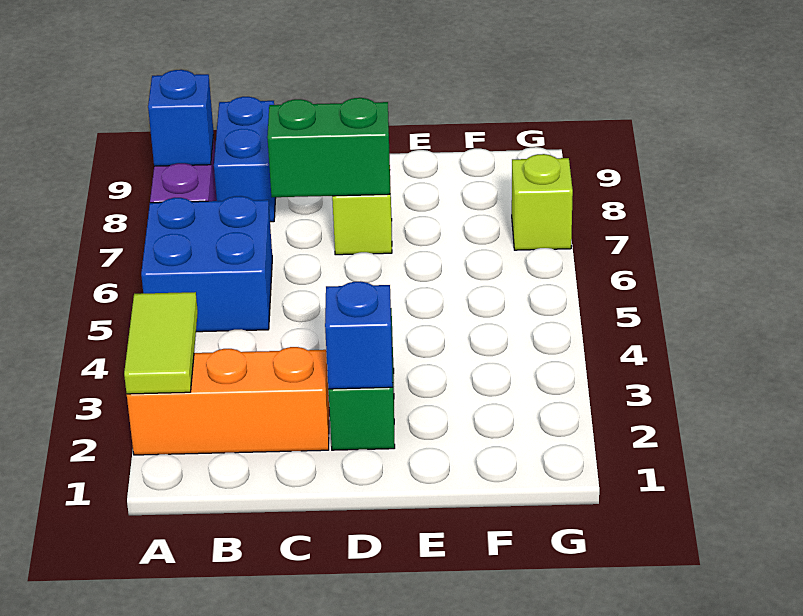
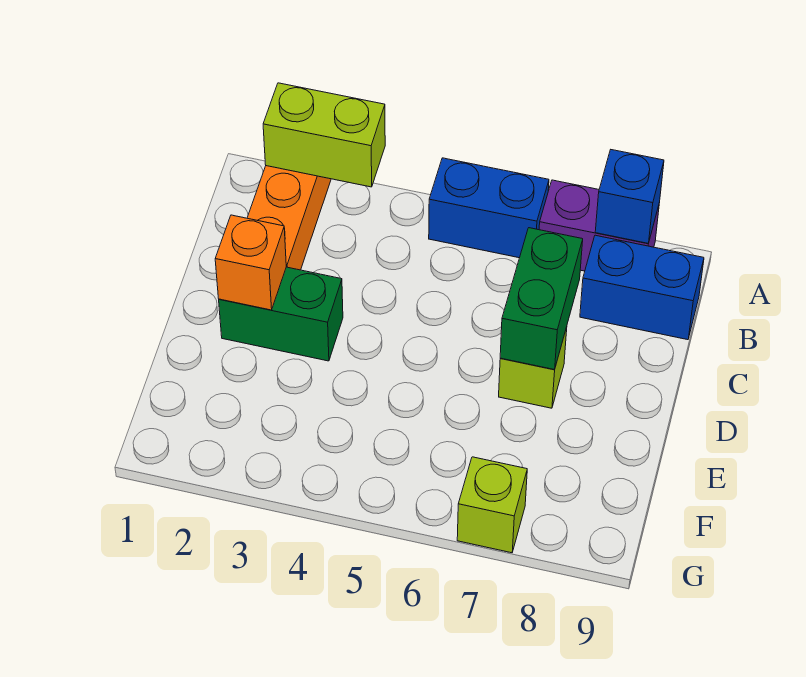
lime tile A2:A3 level 2 -> lime brick A2:A3 level 2
blue brick A5:B6 level 1 -> blue brick A5:A6 level 1
blue brick D2 level 2 -> orange brick D2 level 2

